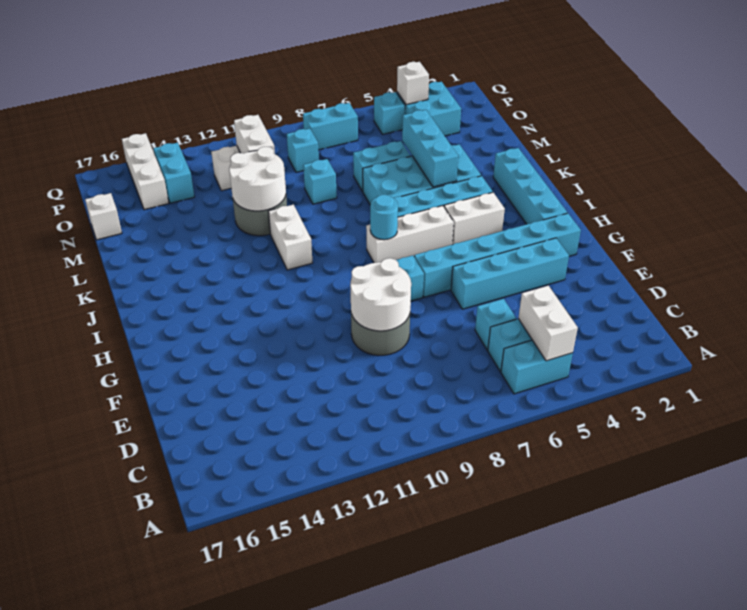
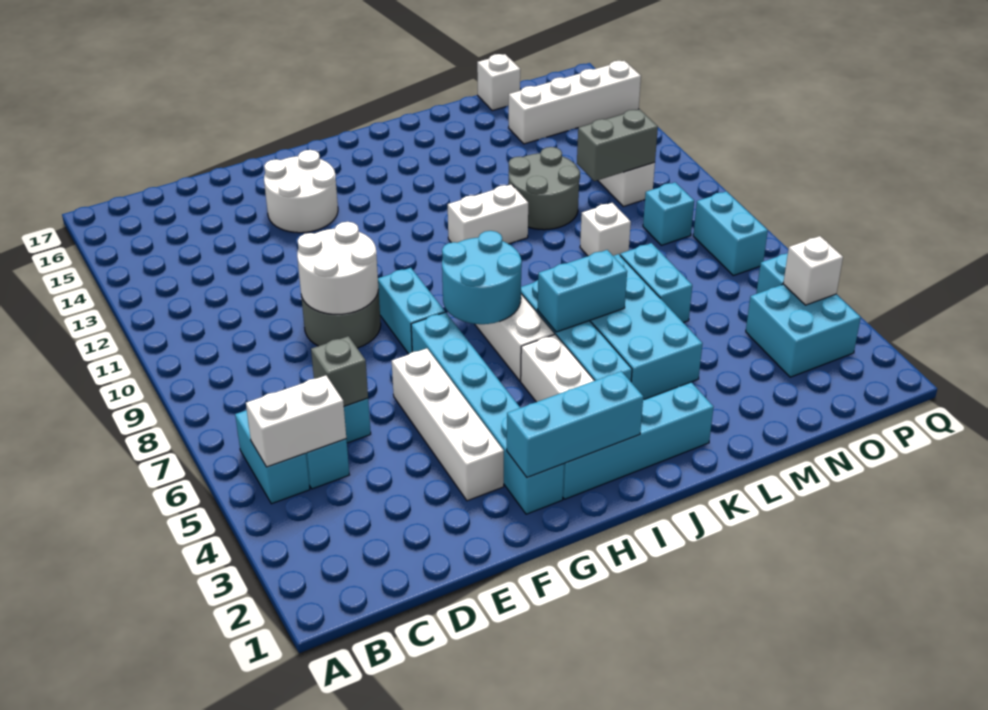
none -> grey brick D6 level 2
cyan brick F3:F6 level 1 -> white brick F3:F6 level 1
cyan round brick I8 level 2 -> cyan round brick H7:I8 level 2
cyan brick K5:M5 level 2 -> cyan brick G2:I2 level 2
white round brick L11:M12 level 2 -> white round brick F14:G15 level 1
cyan brick M9 level 1 -> white brick M9 level 1
white brick N11:O11 level 2 -> grey brick N11:O11 level 2
cyan brick O14:P14 level 1 -> cyan brick J6:K6 level 2
white brick O15:Q15 level 1 -> white brick N15:Q15 level 1

